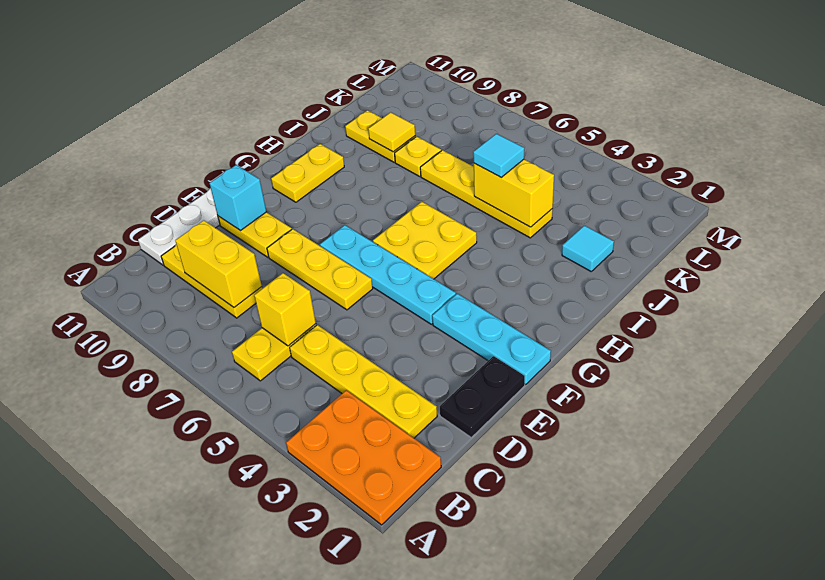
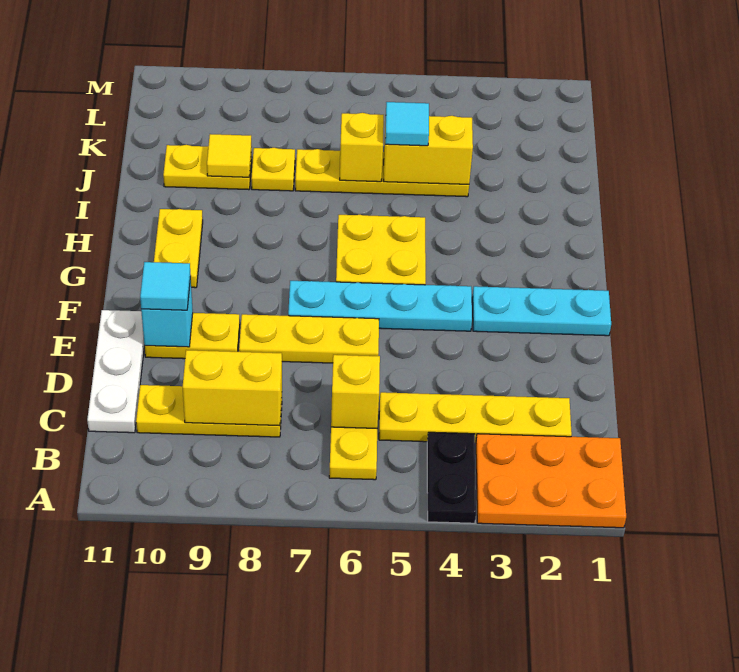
black plate D1:E1 level 1 -> black plate A4:B4 level 1
cyan tile J2 level 1 -> cyan tile E10 level 3
none -> yellow brick J6 level 2

